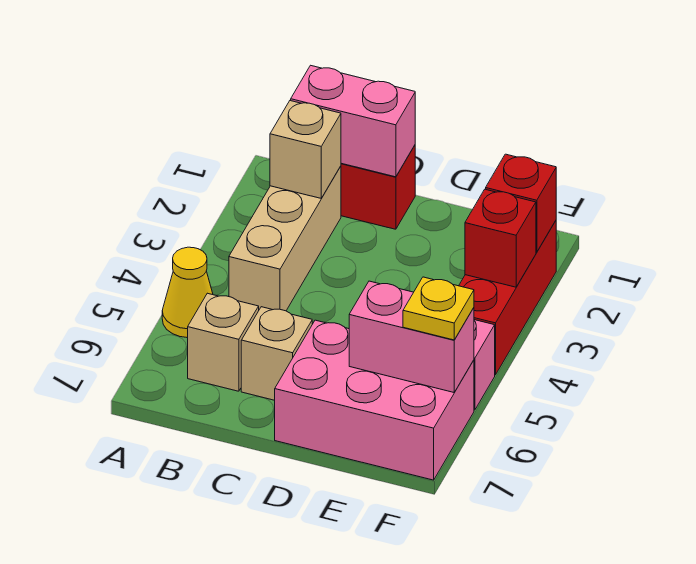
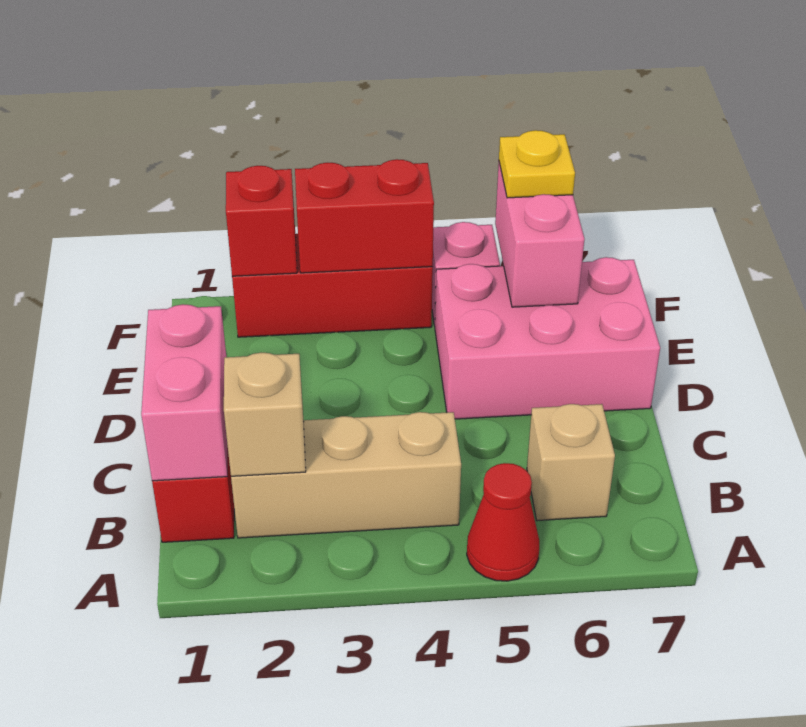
yellow cone A5 level 1 -> red cone A5 level 1
tan brick C6 level 1 -> none
pink brick D6:F7 level 1 -> pink brick D5:E7 level 1
red brick F3 level 2 -> red brick F3:F4 level 2

